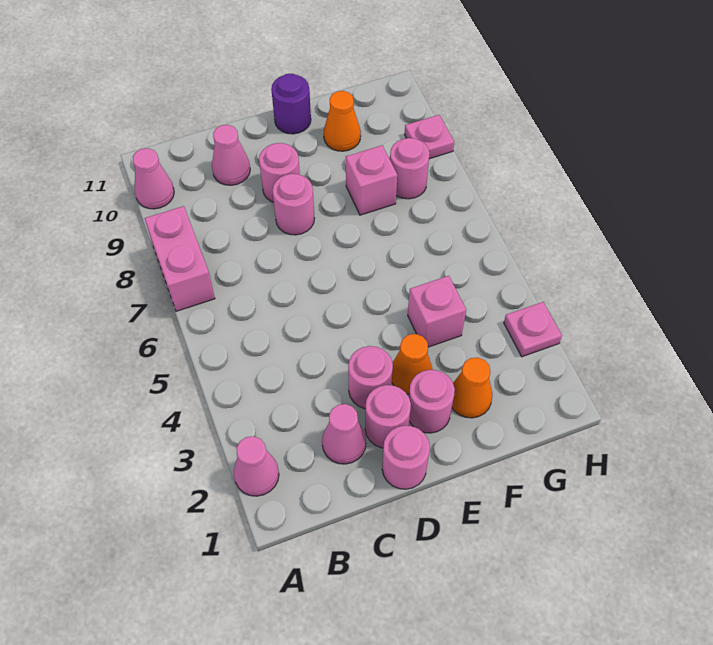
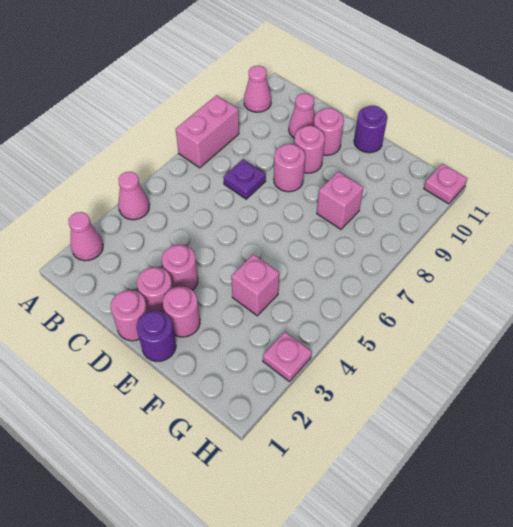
pink cone C2 level 1 -> pink cone A4 level 1
none -> purple plate C7 level 1
none -> purple round brick E1 level 1
orange cone E3 level 1 -> none
orange cone F2 level 1 -> none
orange cone F10 level 1 -> none
pink round brick G8 level 1 -> pink round brick D10 level 1
pink plate H9 level 1 -> pink plate H11 level 1

